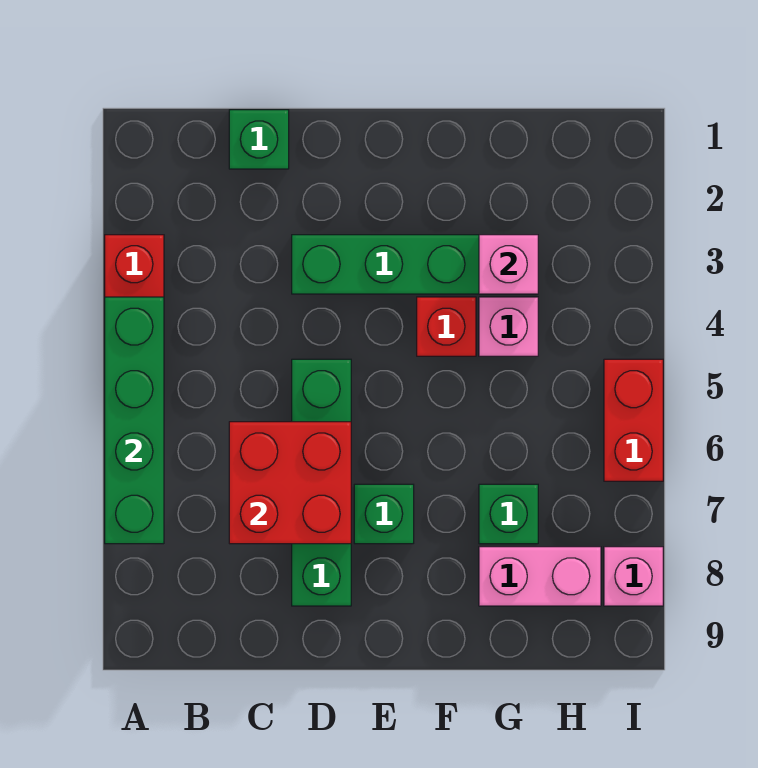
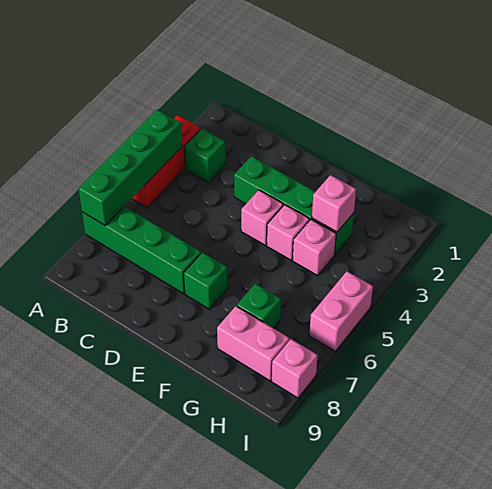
green brick C1 level 1 -> green brick B3 level 1
red brick C6:D7 level 2 -> none
green brick D5:D8 level 1 -> green brick A7:D7 level 1
none -> pink brick E4 level 1
red brick F4 level 1 -> pink brick F4 level 1
red brick I5:I6 level 1 -> pink brick I5:I6 level 1

